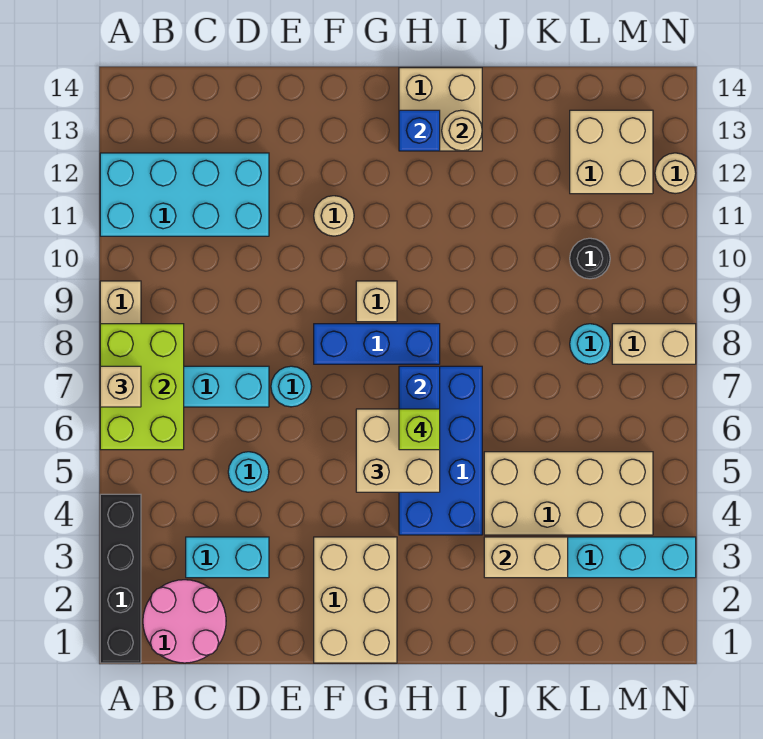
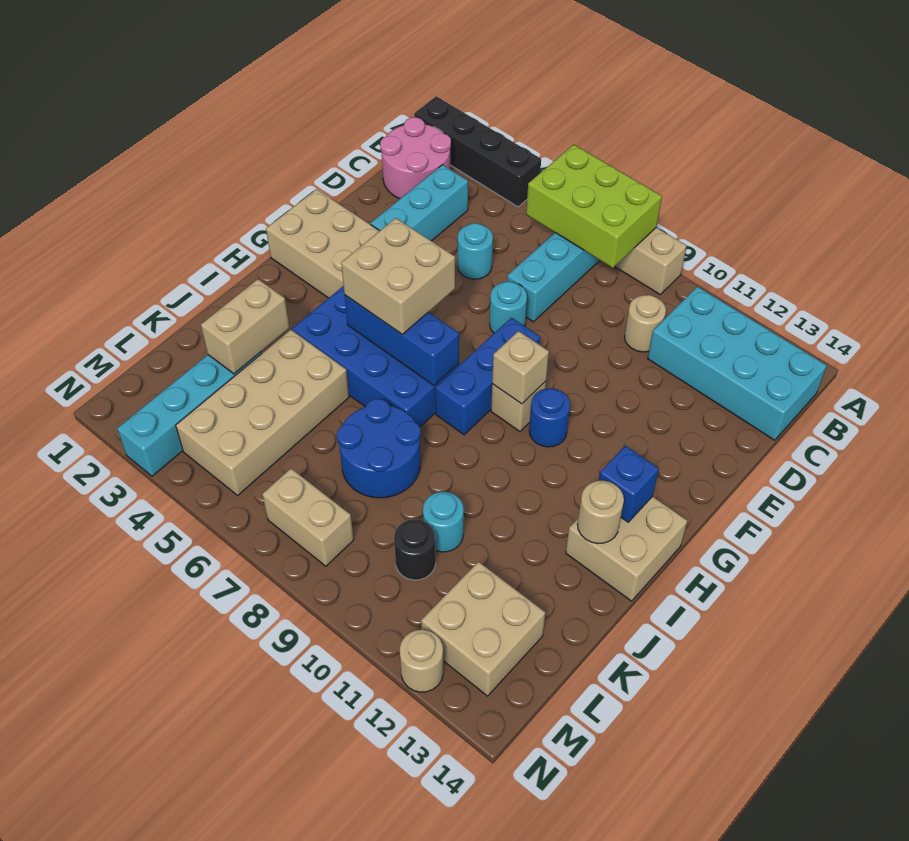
tan brick A7 level 3 -> tan brick G9 level 2
cyan brick A11:D12 level 1 -> cyan brick B11:C14 level 1
cyan brick C3:D3 level 1 -> cyan brick C3:E3 level 1
tan round brick F11 level 1 -> tan round brick C10 level 1
none -> blue round brick G10 level 1
lime brick H6 level 4 -> none
none -> blue round brick J7:K8 level 1
cyan round brick L8 level 1 -> cyan round brick K10 level 1
tan brick M8:N8 level 1 -> tan brick M7:M8 level 1

